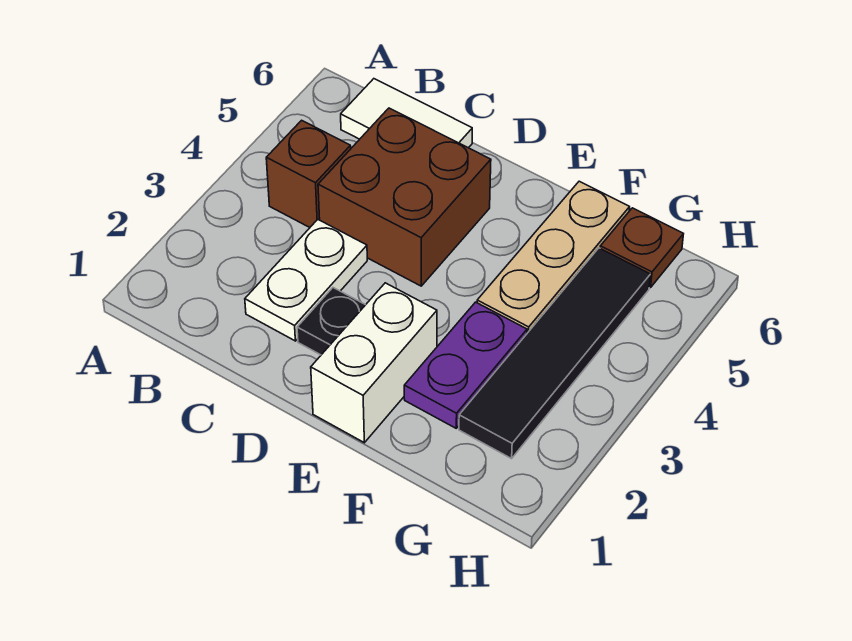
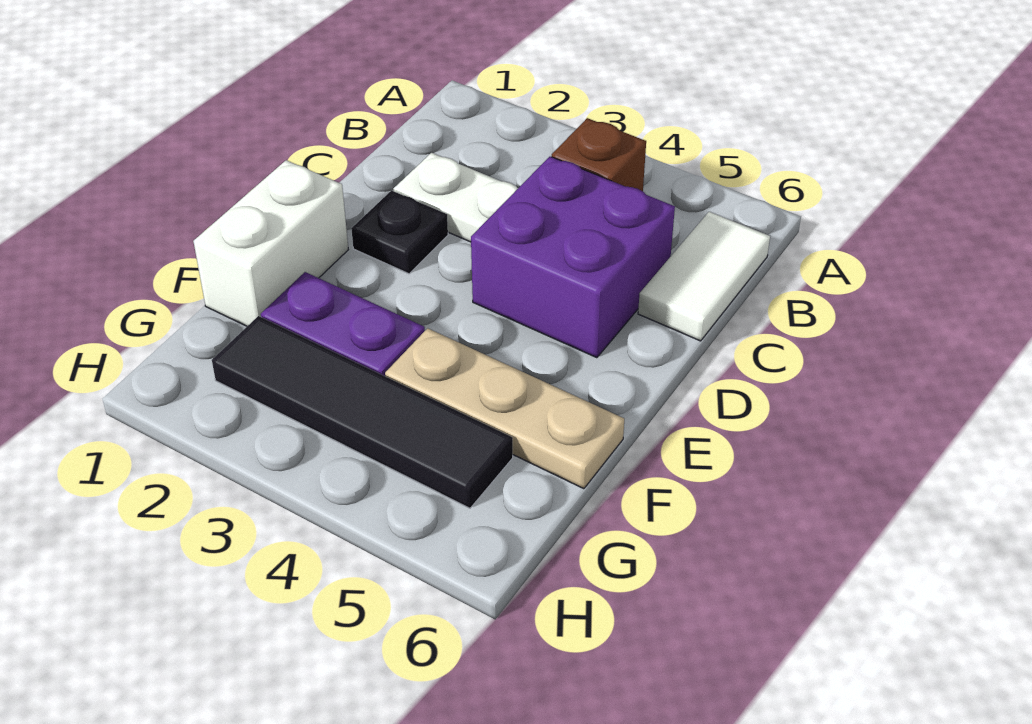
brown brick C4:D5 level 1 -> purple brick C4:D5 level 1
white brick E1:E2 level 1 -> white brick E1:F1 level 1
brown plate G6 level 1 -> none

